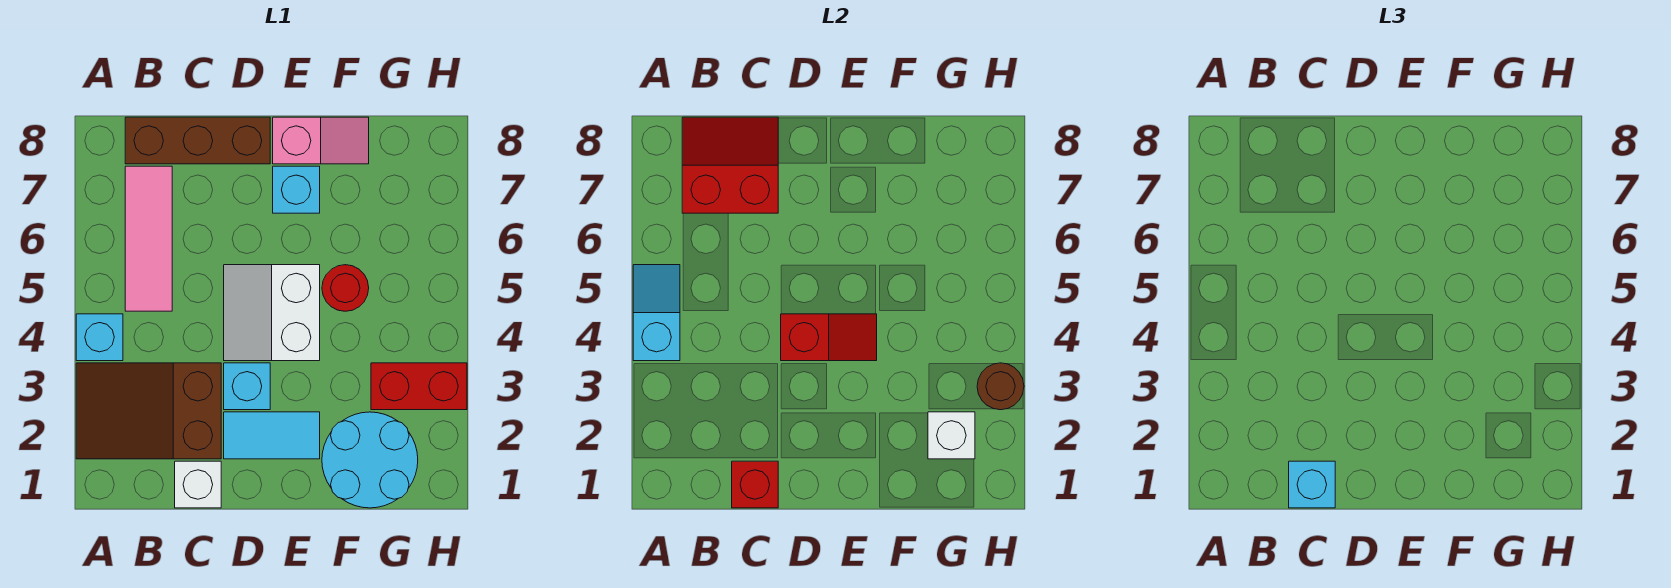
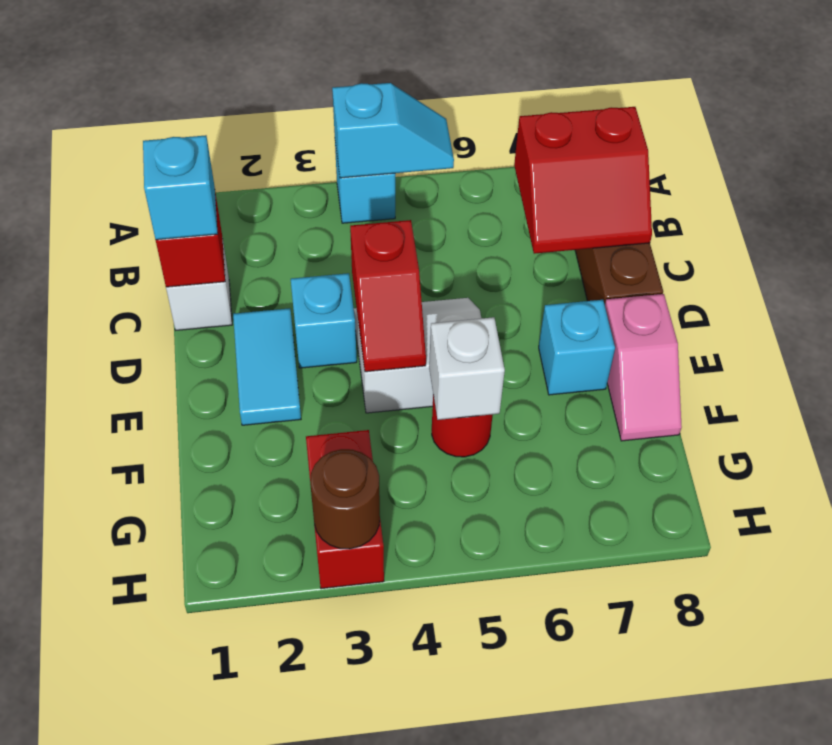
brown slope A2:C3 level 1 top C -> none
pink tile B5:B7 level 1 -> none
red slope B7:C8 level 2 top 7 -> red slope B7:C8 level 2 top B
cyan round brick F1:G2 level 1 -> none
white brick G2 level 2 -> white brick F5 level 2

